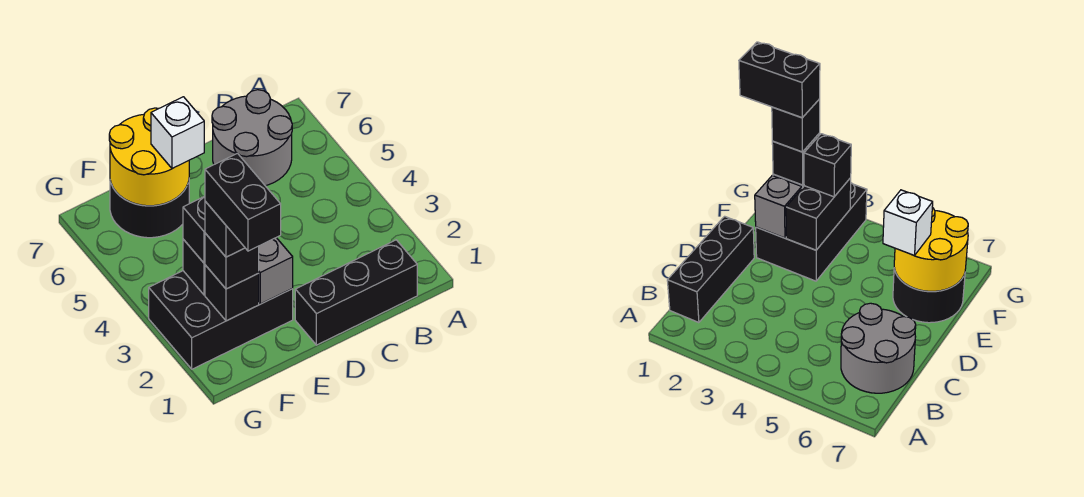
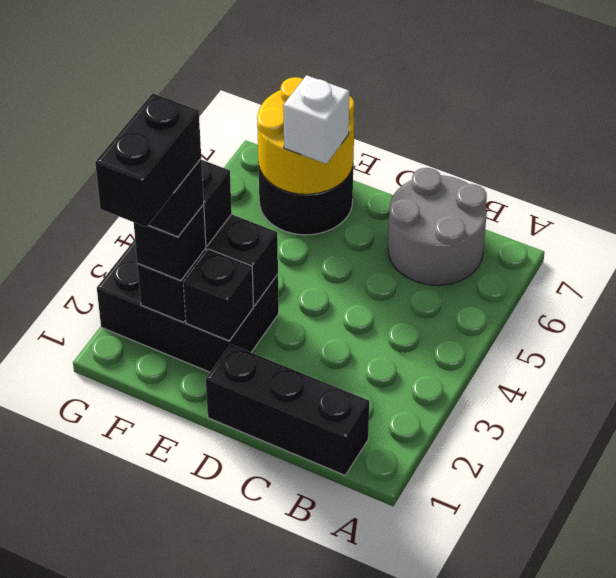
grey brick E2 level 2 -> black brick E2 level 2

